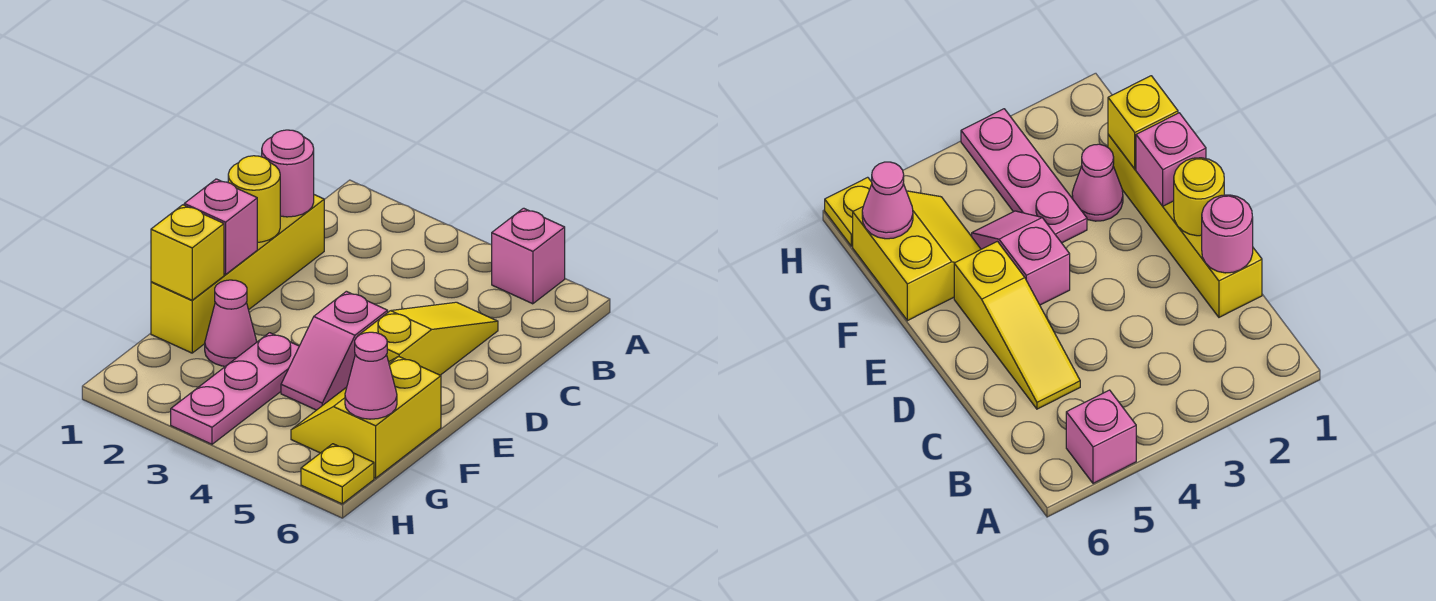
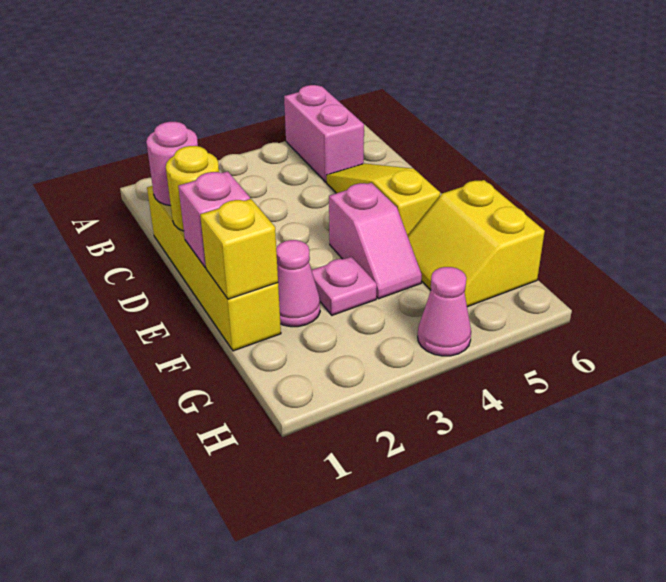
pink brick A5 level 1 -> pink brick A5:B5 level 1
pink plate F3:H3 level 1 -> pink plate F3 level 1
pink cone G6 level 2 -> pink cone H4 level 1
yellow plate H6 level 1 -> none

